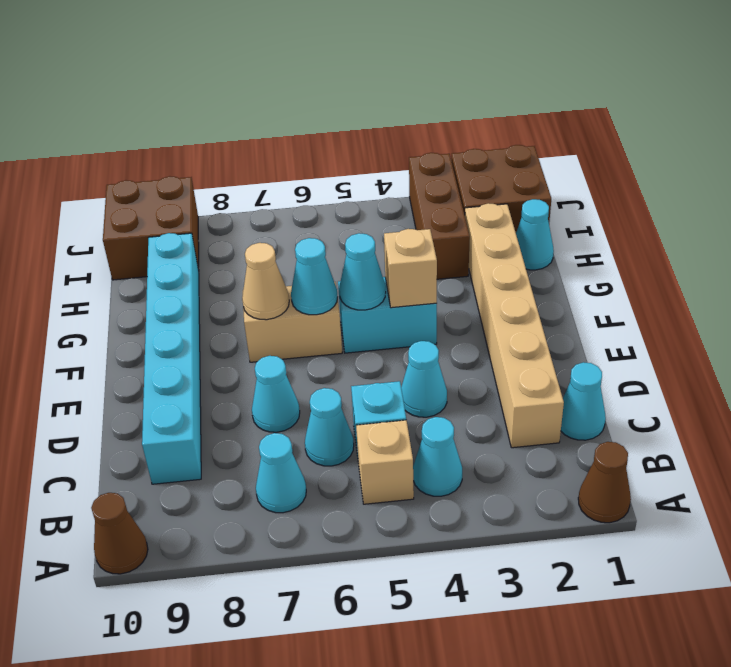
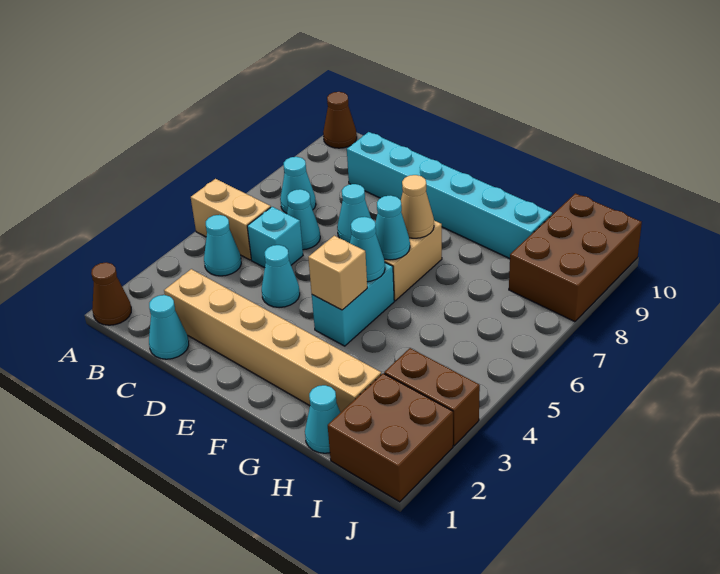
tan brick B5 level 1 -> tan brick A5:B5 level 1
brown brick H3:J3 level 1 -> brown brick I3:J3 level 1
brown brick I9:J10 level 1 -> brown brick I8:J10 level 1

